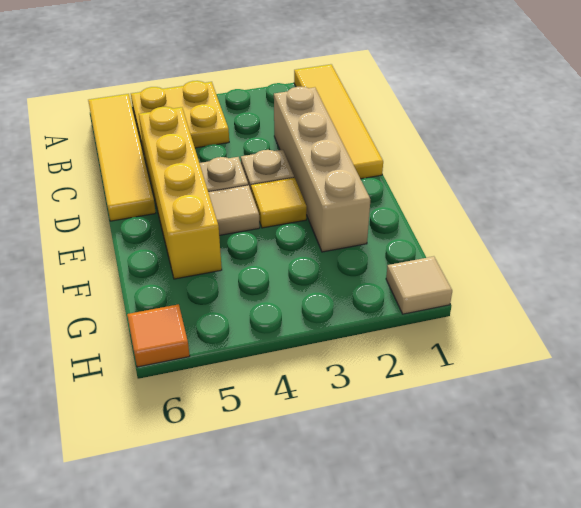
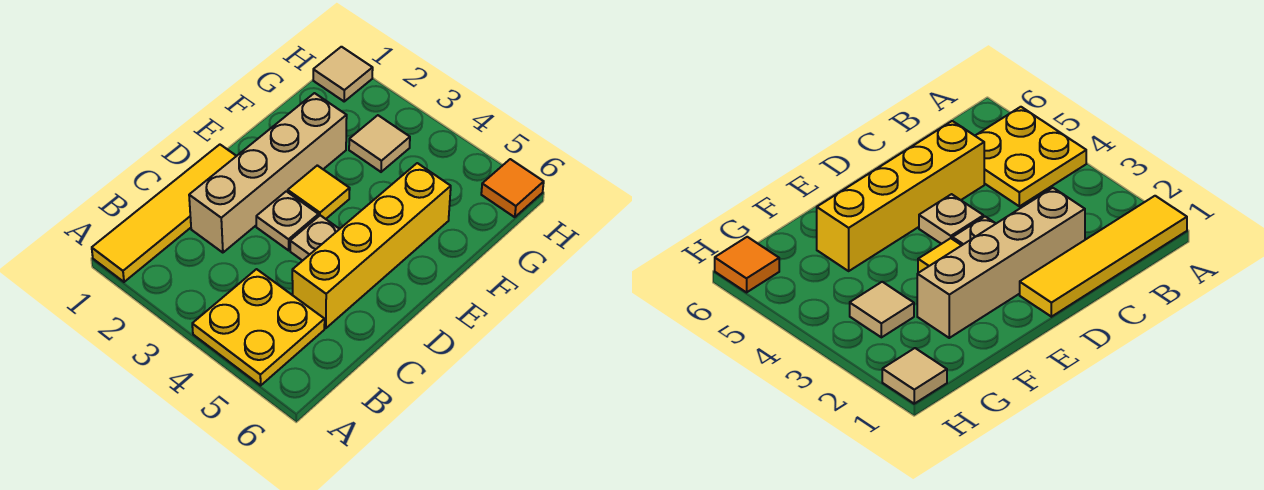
yellow tile A6:D6 level 1 -> none
tan tile E4 level 1 -> tan tile G3 level 1

